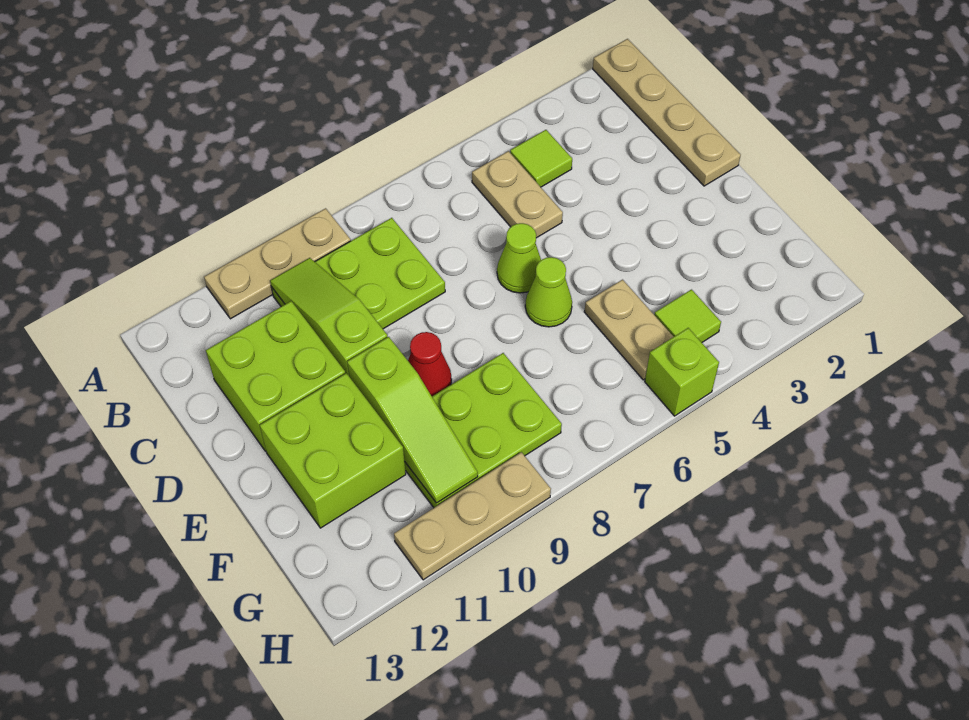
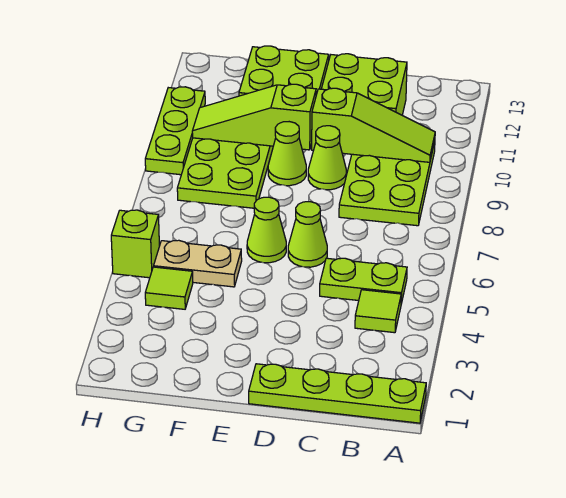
tan plate A1:D1 level 1 -> lime plate A1:D1 level 1
tan plate A9:A11 level 1 -> none
tan plate B5:C5 level 1 -> lime plate B5:C5 level 1
none -> lime cone D9 level 1
red cone E9 level 1 -> lime cone E9 level 1
tan plate H9:H11 level 1 -> lime plate H9:H11 level 1

